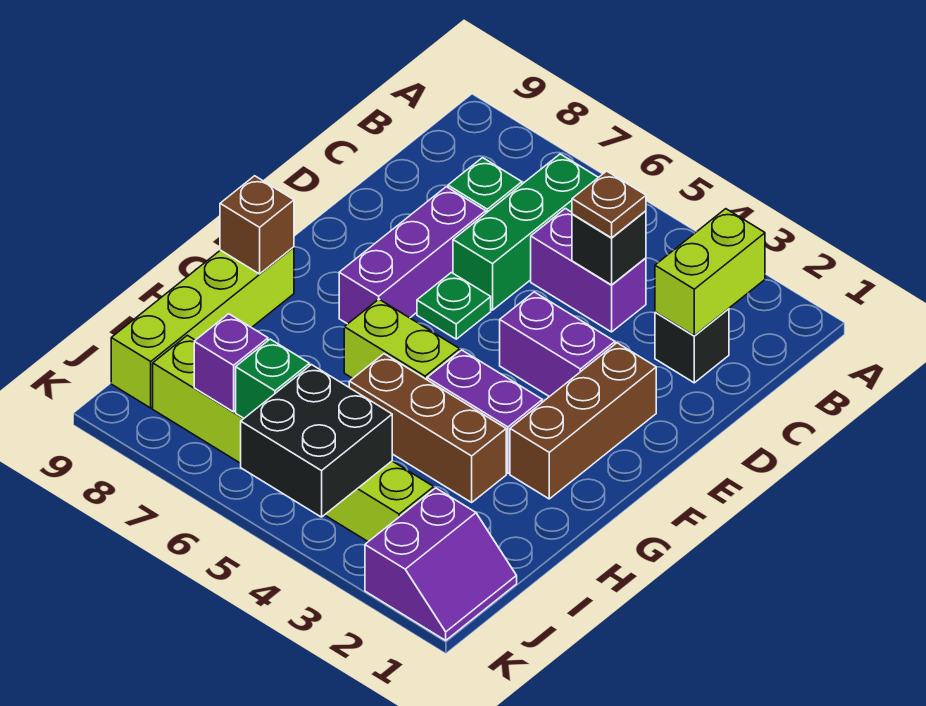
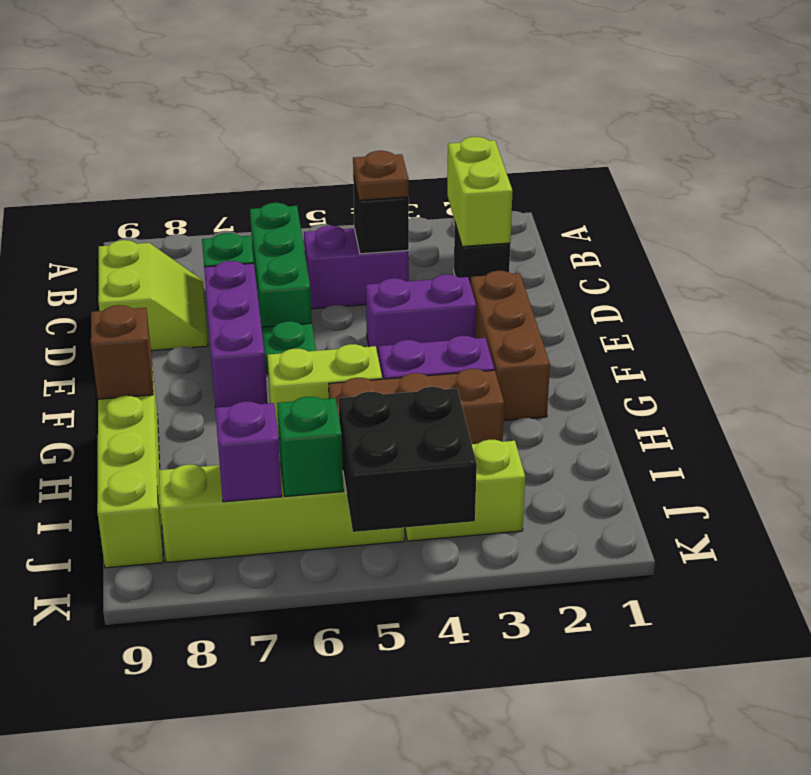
none -> lime slope C8:D9 level 1 top 9
purple slope J1:K2 level 1 top 2 -> none

